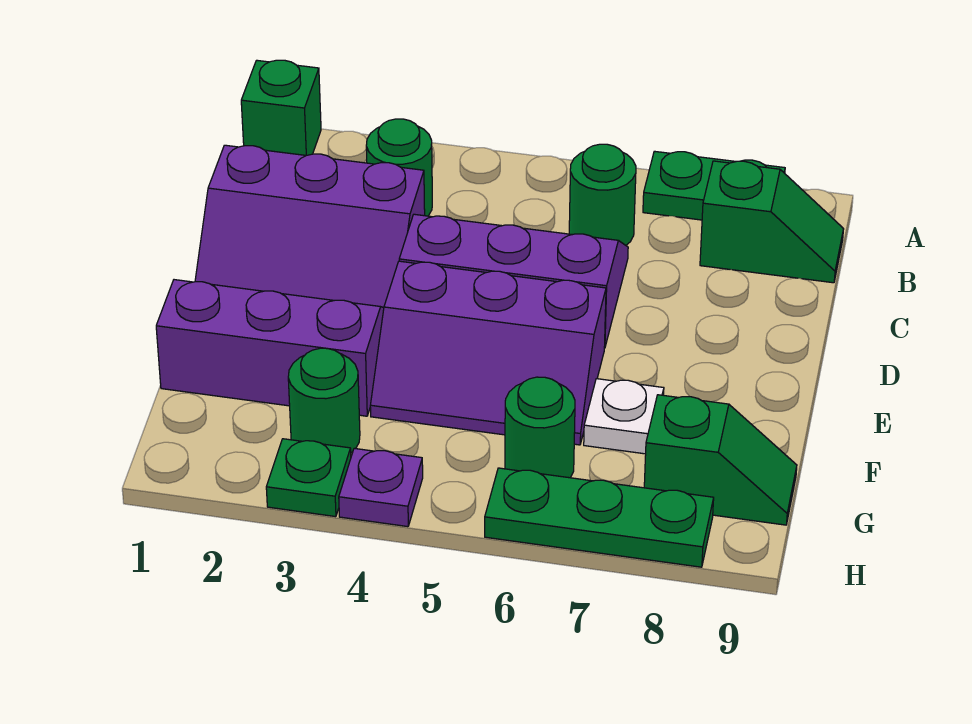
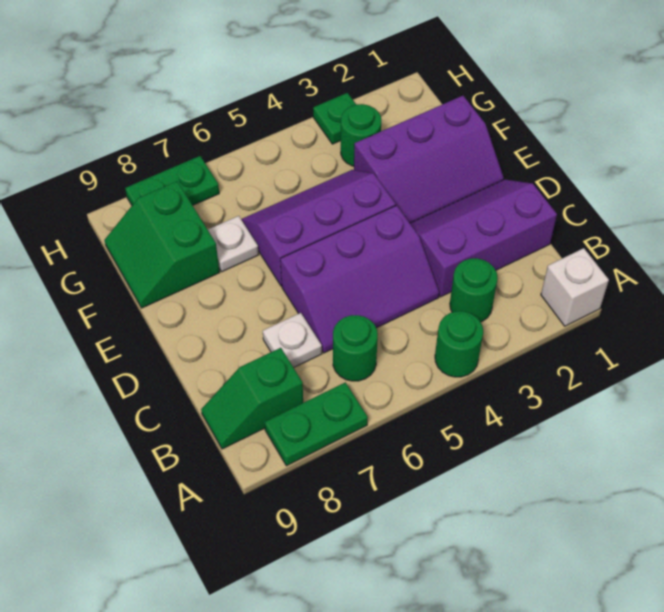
green brick A1 level 1 -> white brick A1 level 1
none -> white plate C7 level 1
green round brick G6 level 1 -> green round brick A4 level 1
green slope G8:G9 level 1 top 8 -> green slope F8:G9 level 1 top 8
purple plate H4 level 1 -> none
green plate H6:H8 level 1 -> green plate H7:H8 level 1

